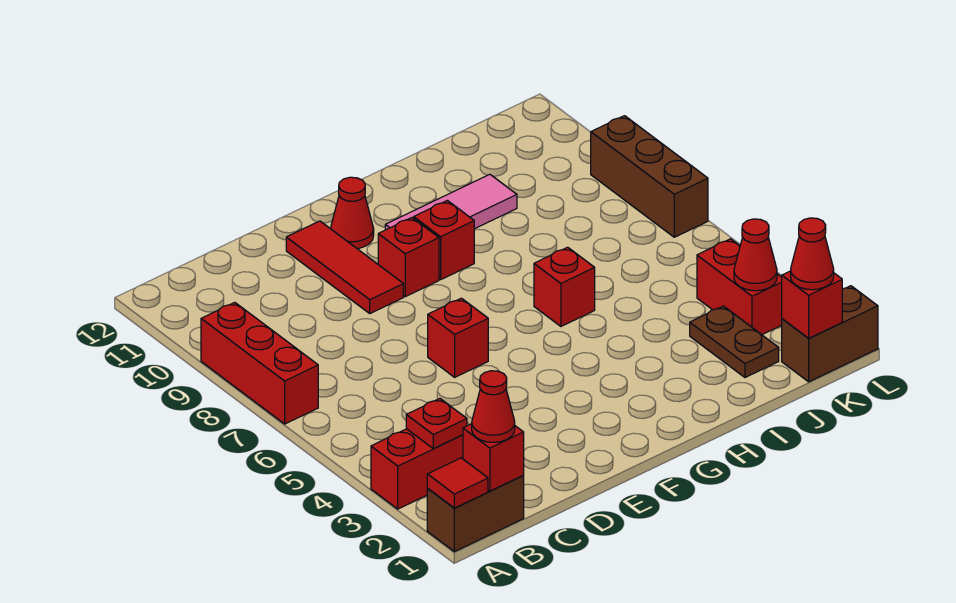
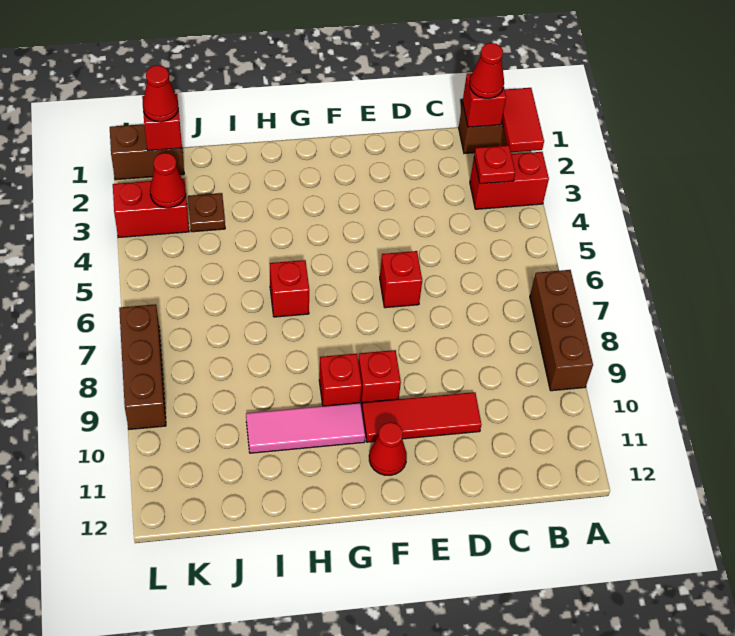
red tile A1 level 2 -> red tile A1:A2 level 2
red brick A7:A9 level 1 -> brown brick A7:A9 level 1
red tile E9:E11 level 1 -> red tile D10:F10 level 1
brown plate J2:J3 level 1 -> brown plate J3 level 1
red brick K3:K4 level 1 -> red brick K3:L3 level 1

